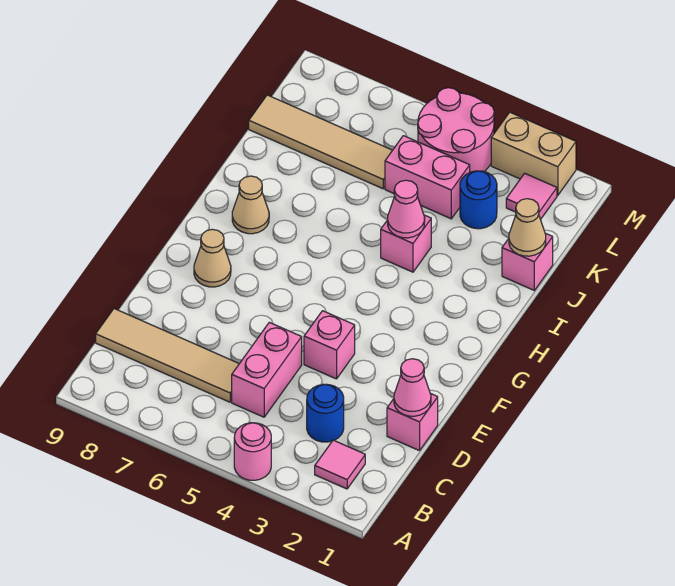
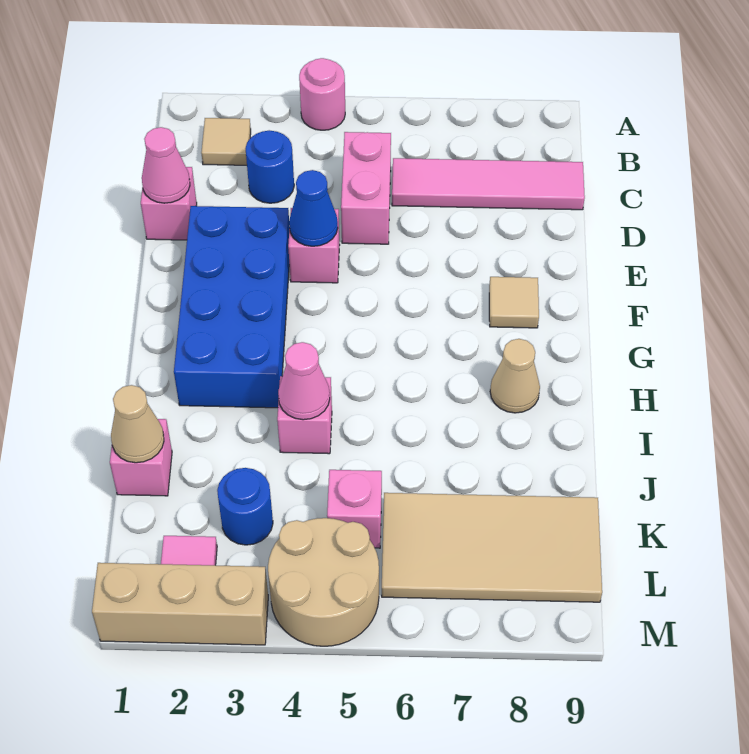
pink tile B2 level 1 -> tan tile B2 level 1
tan tile C6:C9 level 1 -> pink tile C6:C9 level 1
none -> blue brick E2:H3 level 1
none -> blue cone E4 level 2
tan cone F8 level 1 -> tan tile F8 level 1
pink brick K4:K5 level 1 -> pink brick K5 level 1
tan tile K6:K9 level 1 -> tan tile K6:L9 level 1
pink round brick L4:M5 level 1 -> tan round brick L4:M5 level 1
tan brick M2:M3 level 1 -> tan brick M1:M3 level 1

